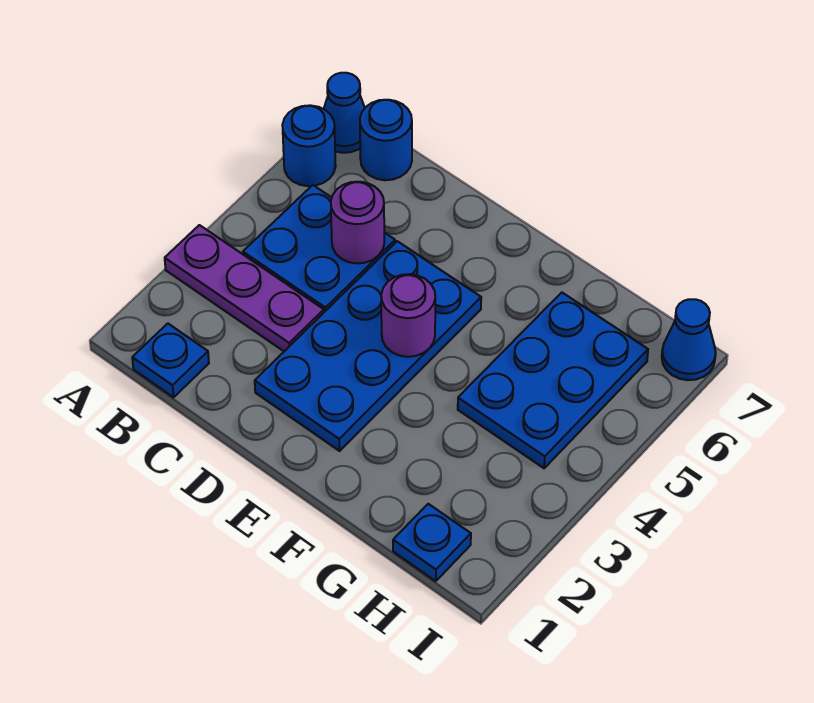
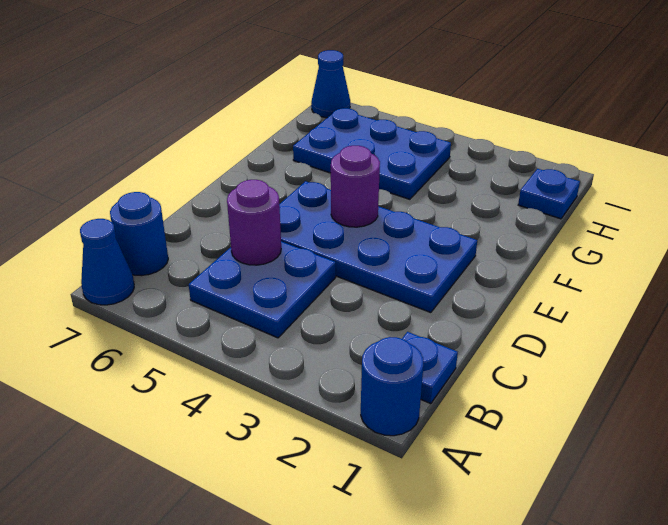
purple plate A3:C3 level 1 -> none
blue round brick A6 level 1 -> blue round brick A1 level 1

